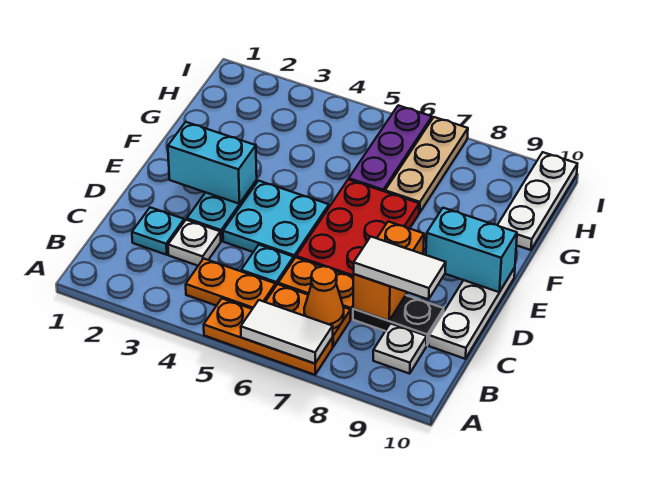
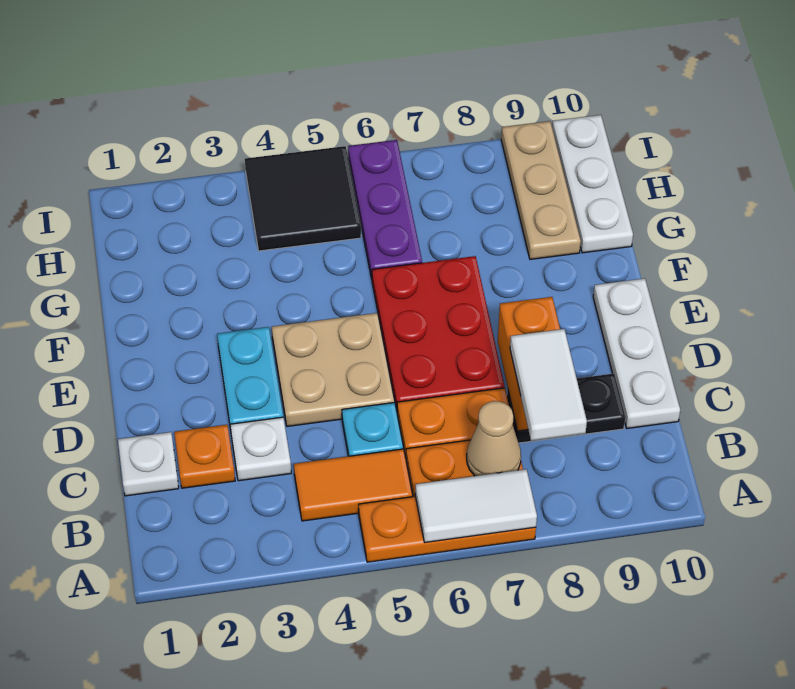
orange plate B4:B5 level 1 -> orange tile B4:B5 level 1
orange cone B7 level 2 -> tan cone B7 level 2
white plate B9 level 1 -> white plate C1 level 1
cyan plate C2 level 1 -> orange plate C2 level 1
white tile C8:C9 level 3 -> white tile B8:C8 level 3
cyan plate D4:E5 level 1 -> tan plate D4:E5 level 1
cyan brick E2:E3 level 2 -> none
cyan brick E9:E10 level 2 -> none
tan plate G7:I7 level 1 -> tan plate G9:I9 level 1
none -> black tile H4:I5 level 1

